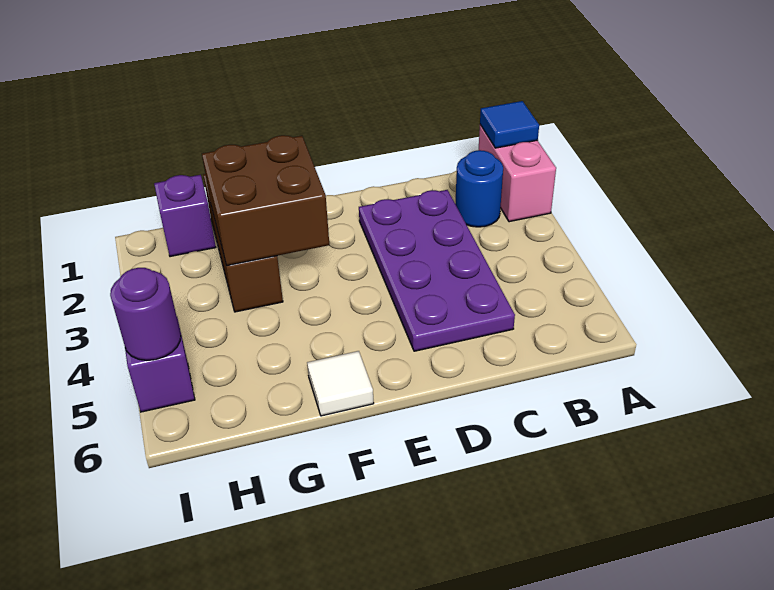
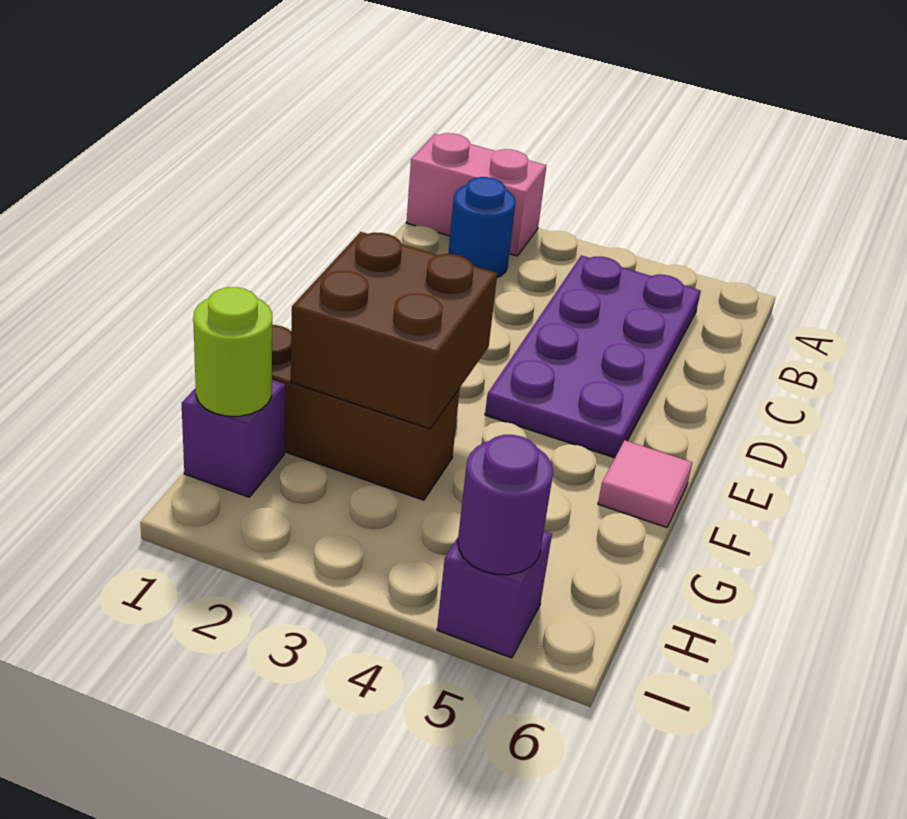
blue tile A1 level 2 -> none
purple plate C2:D5 level 1 -> purple plate B4:E5 level 1
white tile F6 level 1 -> pink tile F6 level 1
none -> lime round brick H1 level 2

